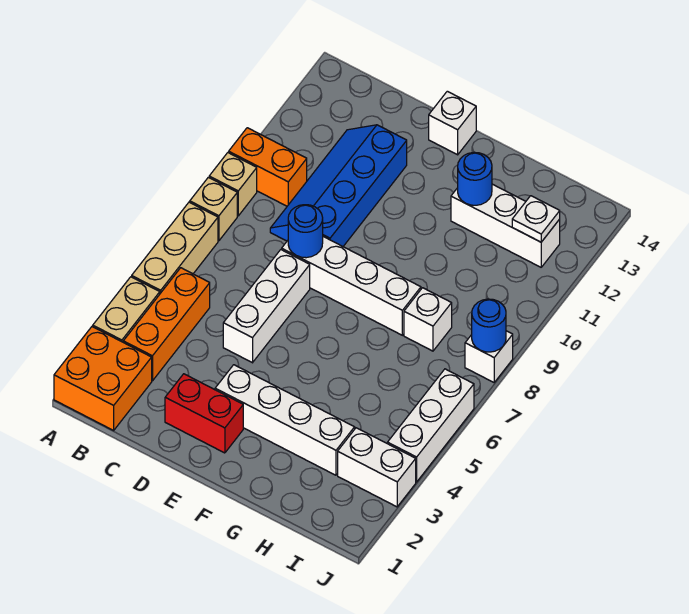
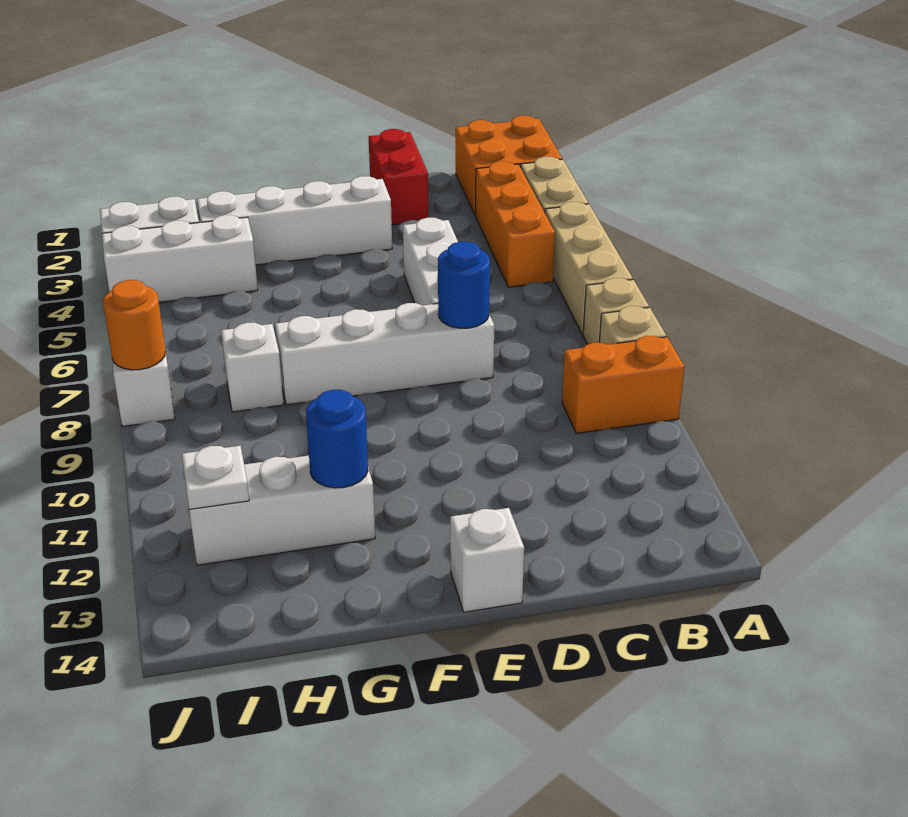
blue slope C9:D12 level 1 top D -> none
red brick D2:E2 level 1 -> red brick D1:D2 level 1
white brick J4:J6 level 1 -> white brick H4:J4 level 1
blue round brick J8 level 2 -> orange round brick J8 level 2

